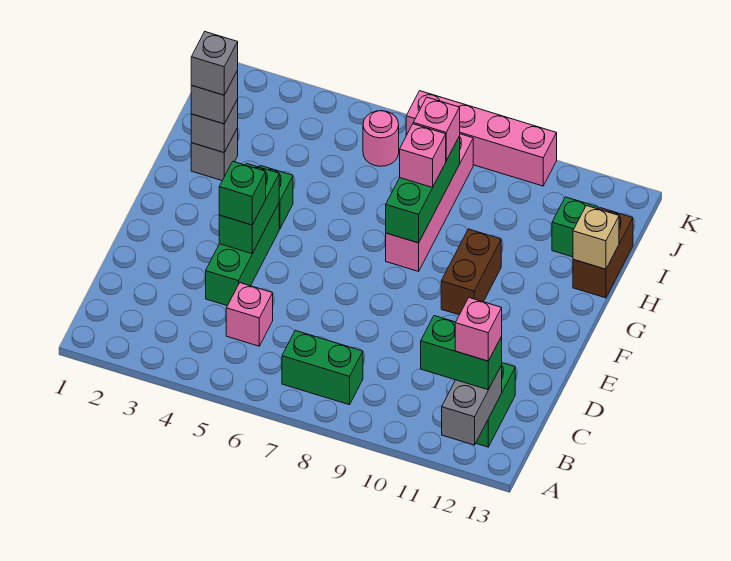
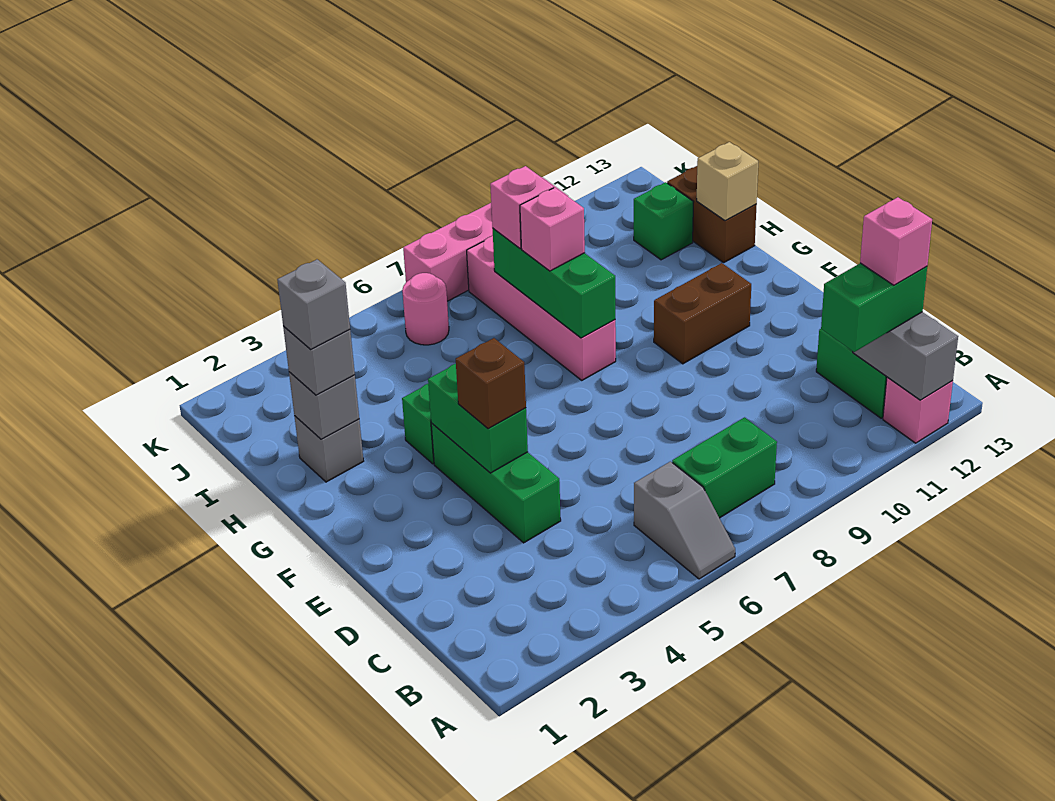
none -> grey slope A6:B6 level 1 top B
pink brick C5 level 1 -> pink brick A12 level 1
green brick E4 level 3 -> brown brick E4 level 3
brown brick F10:G10 level 1 -> brown brick F10:F11 level 1

